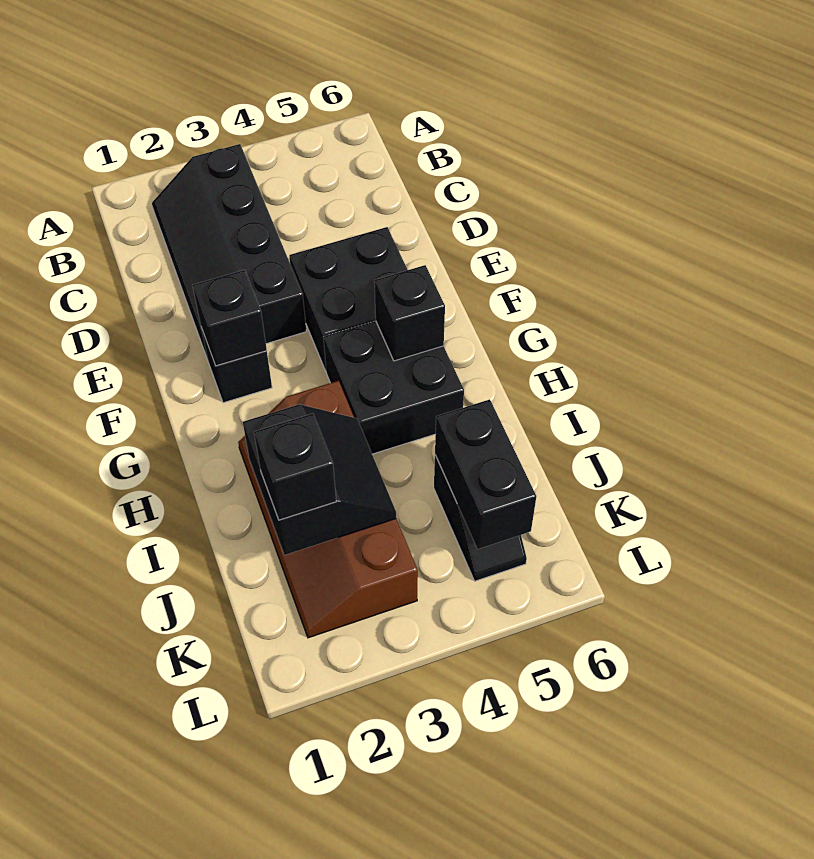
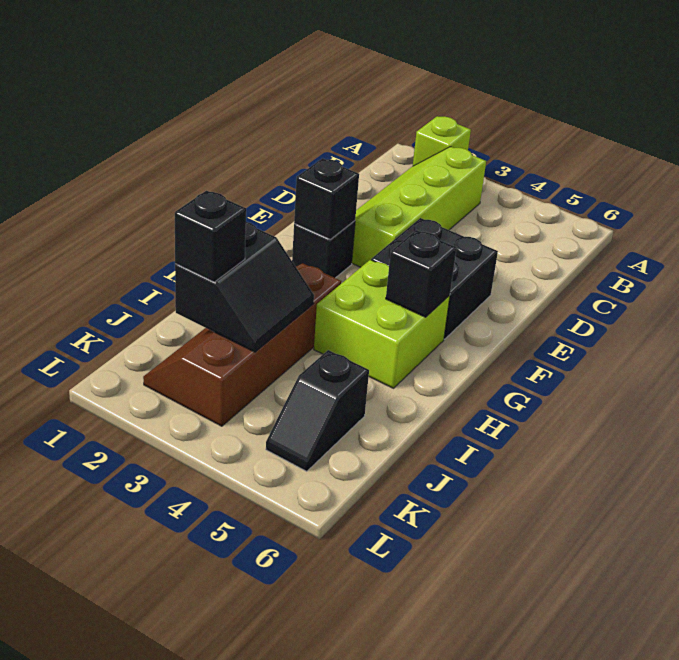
none -> lime brick A2 level 1
black slope B2:E3 level 1 top 3 -> lime slope B2:E3 level 1 top 3
black brick G4:H5 level 1 -> lime brick G4:H5 level 1
black brick J5:K5 level 2 -> none

